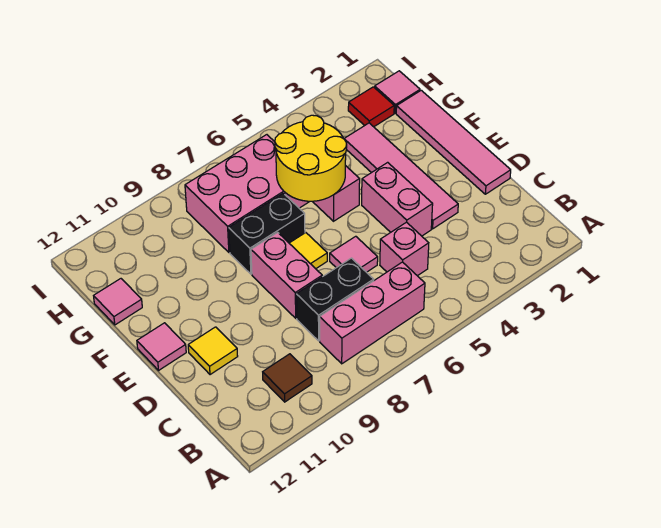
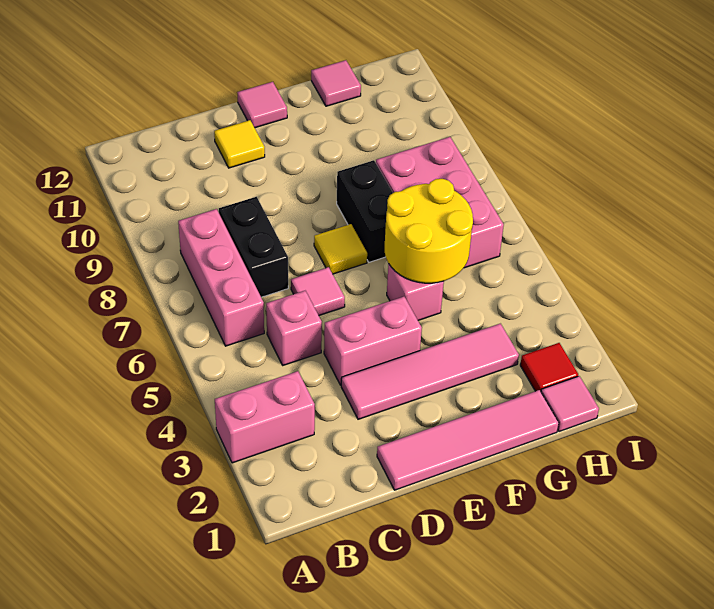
brown tile B10 level 1 -> none
pink brick D8:E8 level 1 -> pink brick A3:B3 level 1

